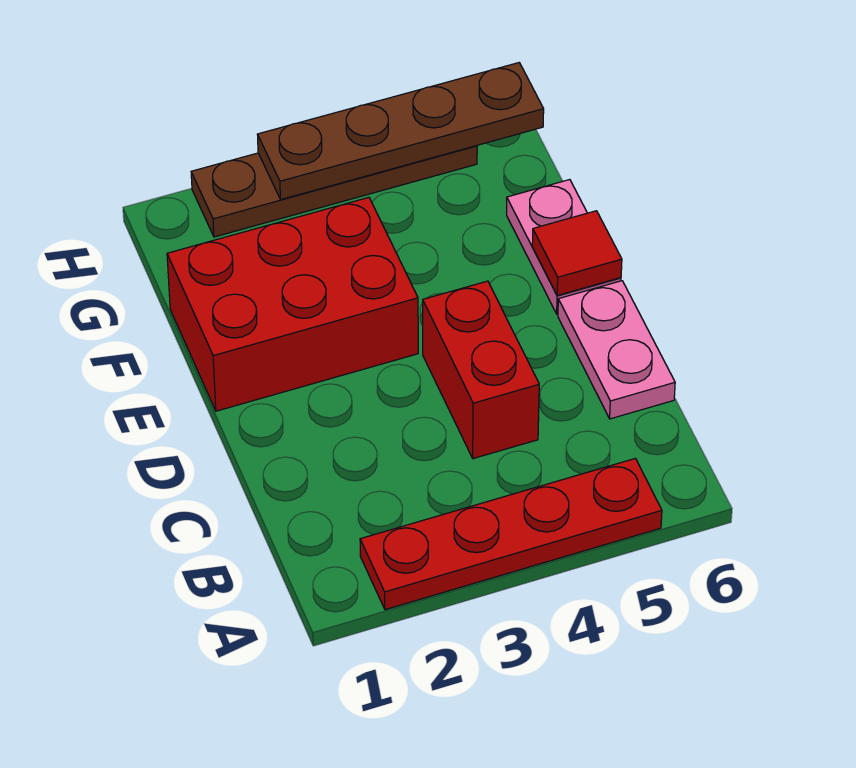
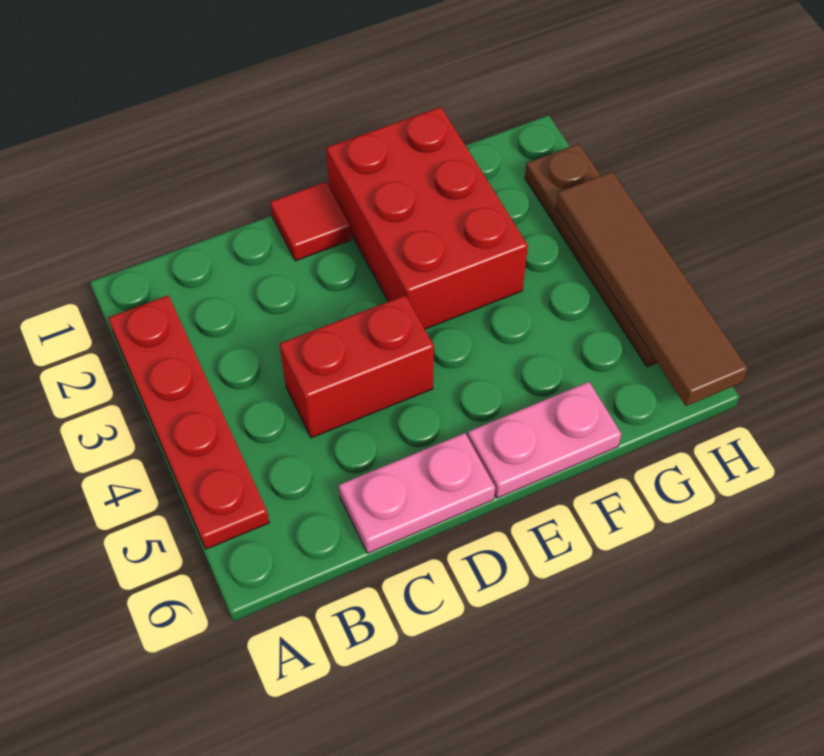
red tile E6 level 2 -> red tile D1 level 1
brown plate H3:H6 level 2 -> brown tile H3:H6 level 2

